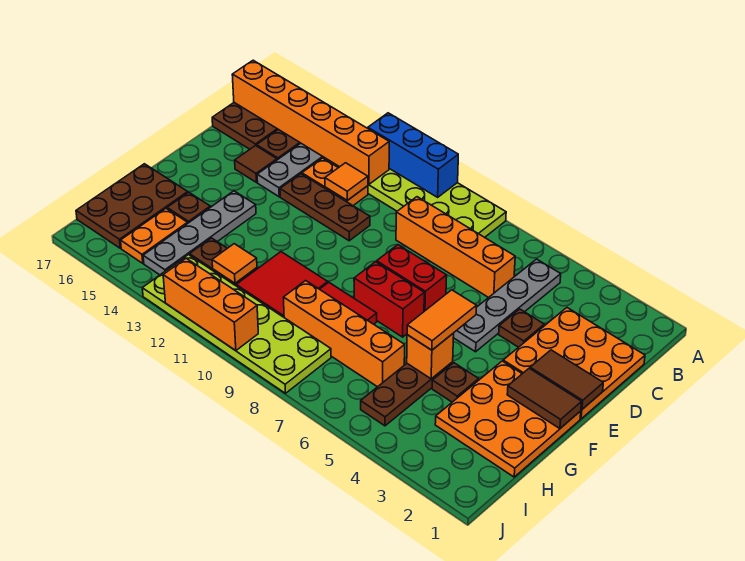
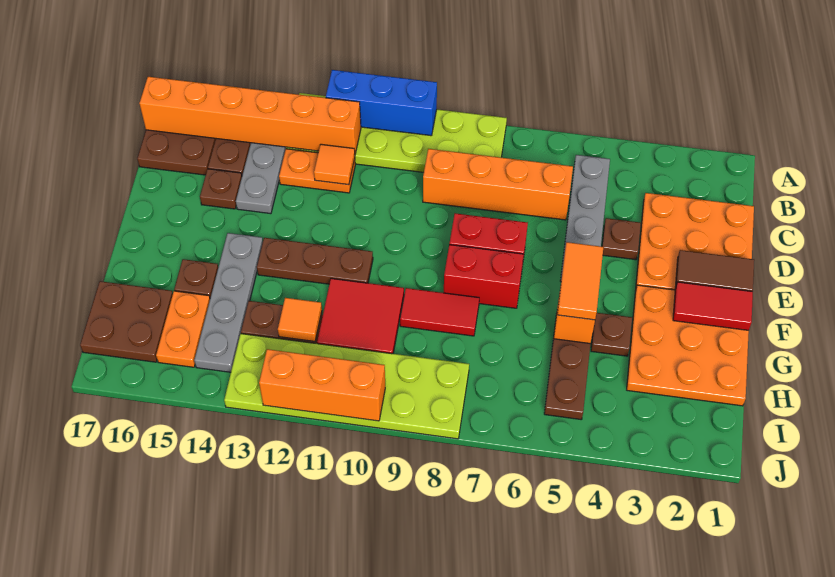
brown plate D11:D13 level 1 -> brown plate F11:F13 level 1
brown tile D15 level 1 -> brown plate D15 level 1
brown tile F1:F2 level 2 -> red tile F1:F2 level 2
brown plate G16:I17 level 1 -> brown plate H16:I17 level 1
orange brick H6:H9 level 1 -> none

